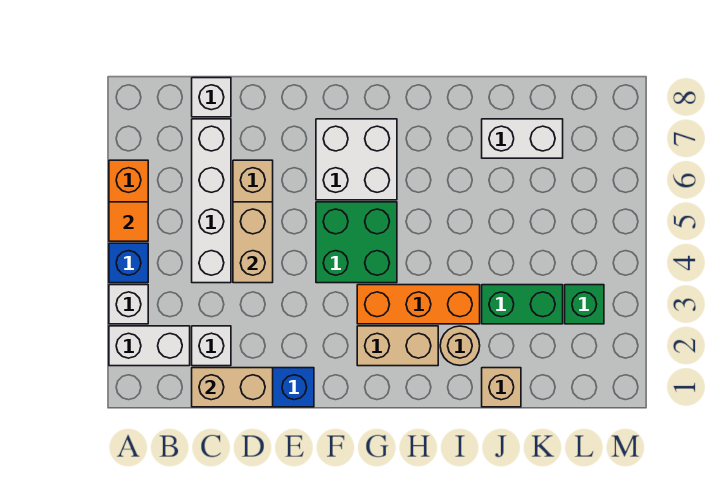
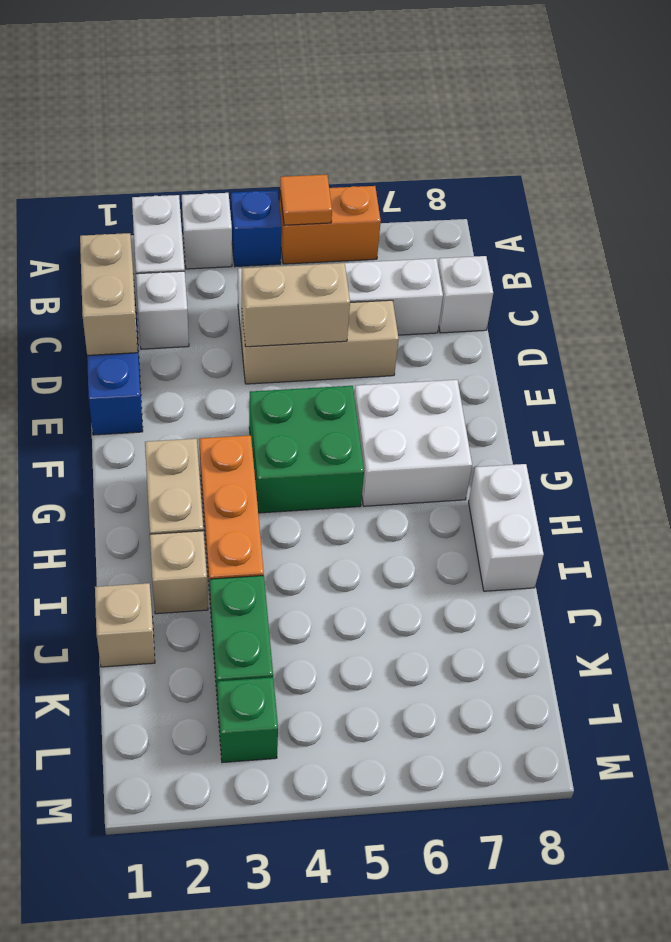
tan round brick I2 level 1 -> tan brick I2 level 1
white brick J7:K7 level 1 -> white brick H8:I8 level 1

